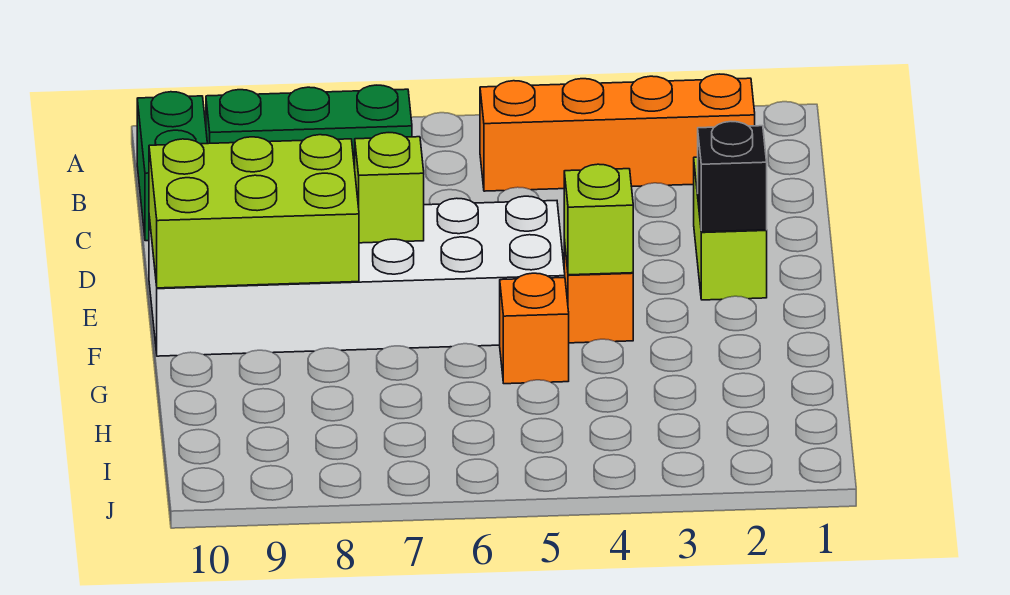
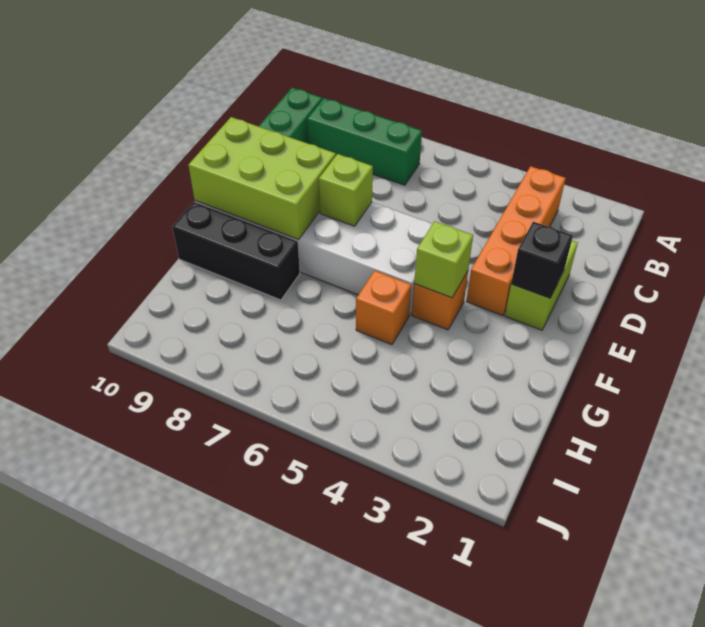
orange brick B2:B5 level 1 -> orange brick B3:E3 level 1
none -> black brick G8:G10 level 1

